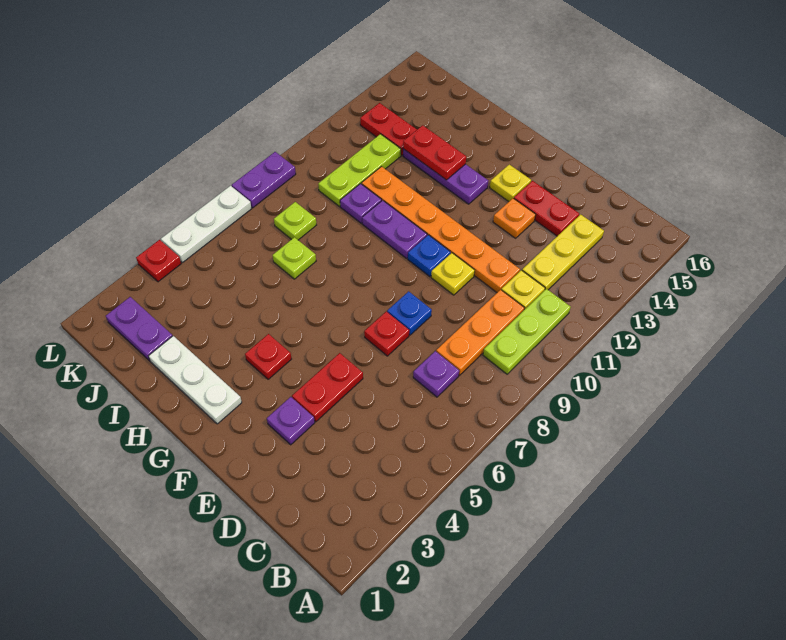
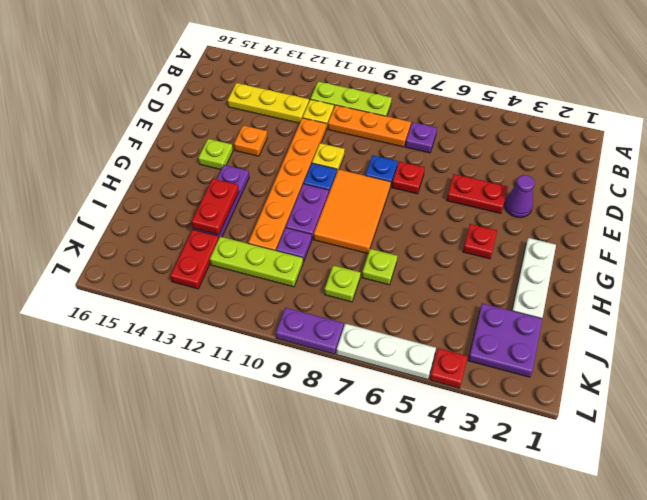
red plate D14:E14 level 1 -> none
purple plate E3 level 1 -> purple cone E3 level 1
none -> orange tile F8:H9 level 1
yellow plate F14 level 1 -> lime plate F14 level 1
purple plate J2:K2 level 1 -> purple plate J2:K3 level 1

